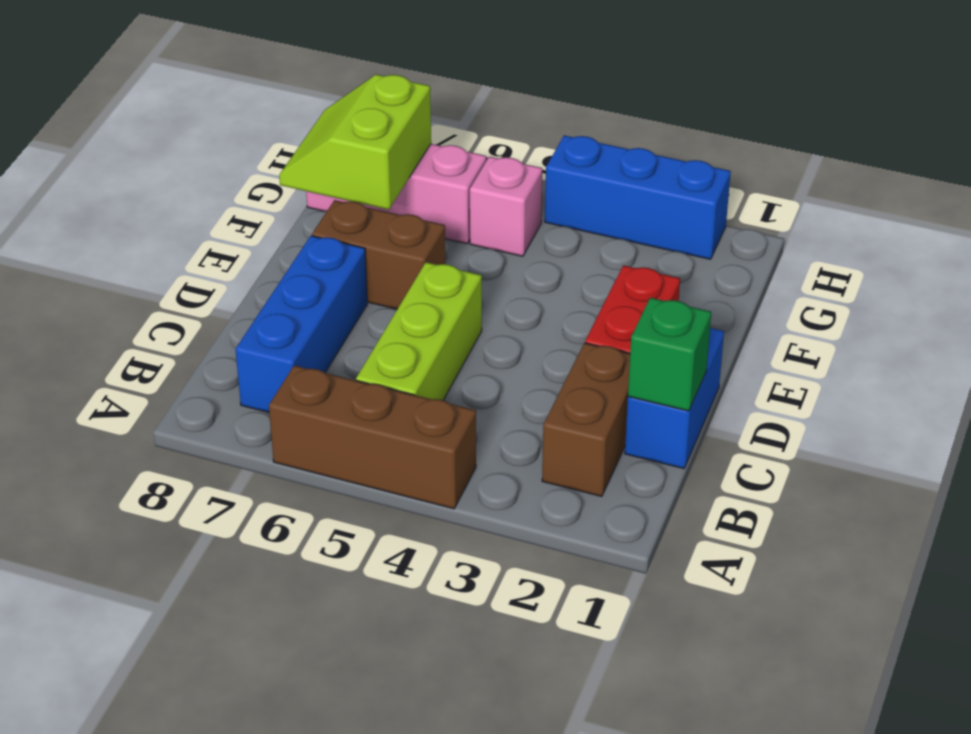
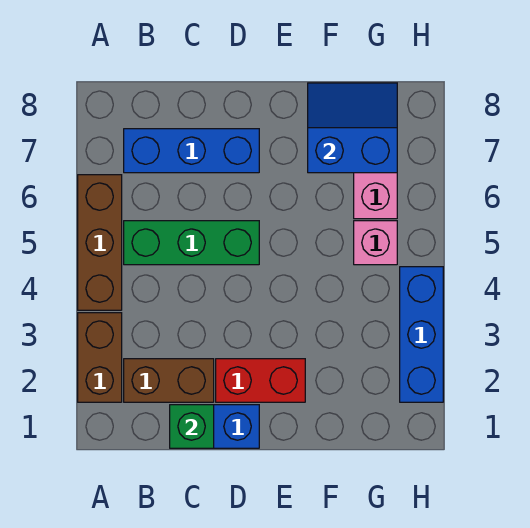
lime brick B5:D5 level 1 -> green brick B5:D5 level 1
brown brick E6:E7 level 1 -> brown brick A2:A3 level 1
lime slope F7:G8 level 2 top 7 -> blue slope F7:G8 level 2 top 7

